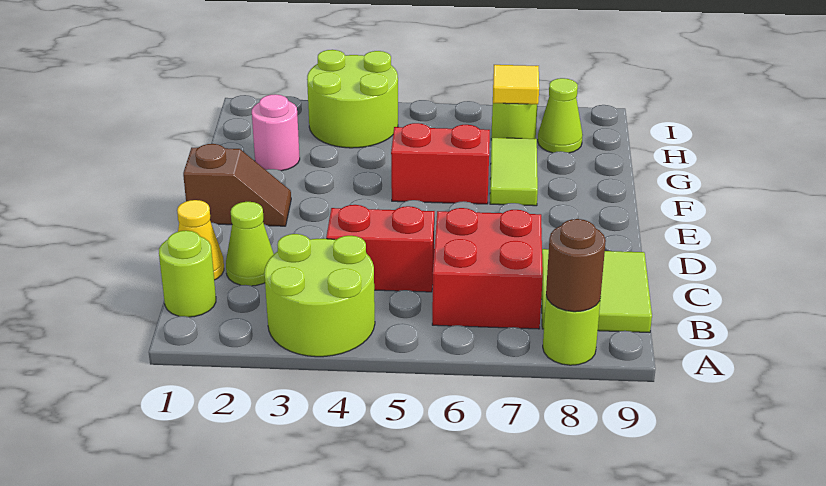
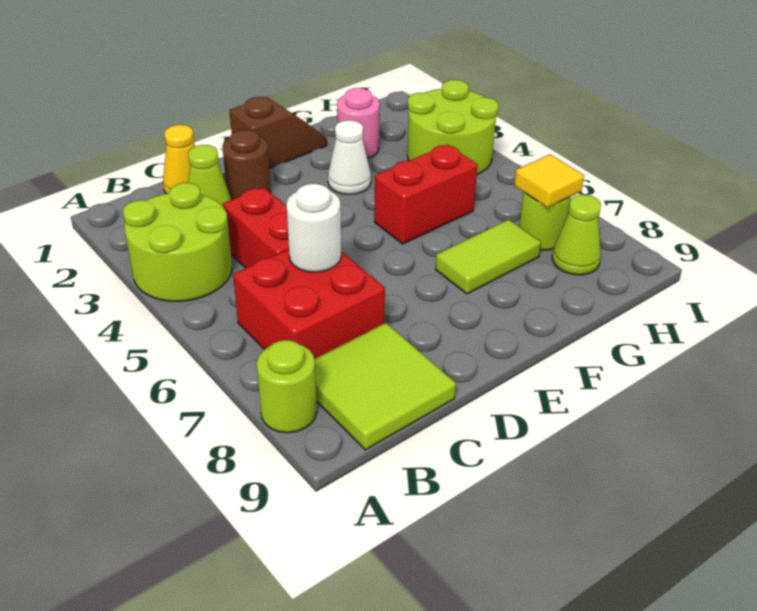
brown round brick A8 level 2 -> brown round brick D2 level 1
lime round brick B1 level 1 -> none
none -> white round brick C6 level 2
brown slope E1:E2 level 1 top 1 -> brown slope E1:F1 level 1 top E
none -> white cone F3 level 1
red brick F5:F6 level 1 -> red brick F5:G5 level 1

